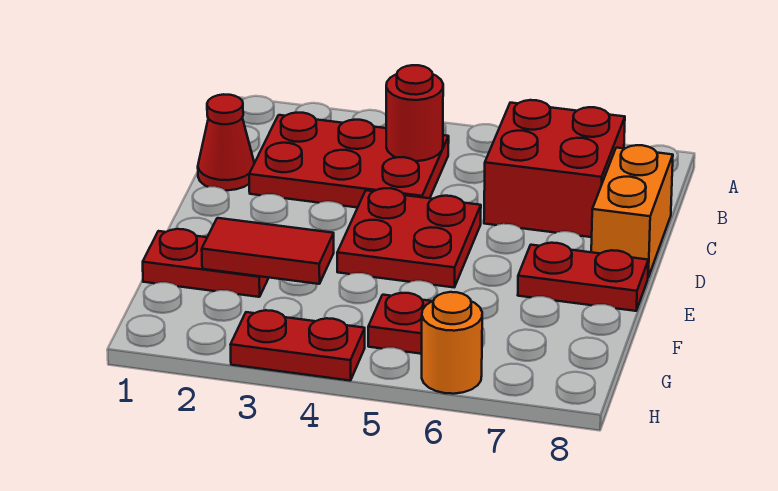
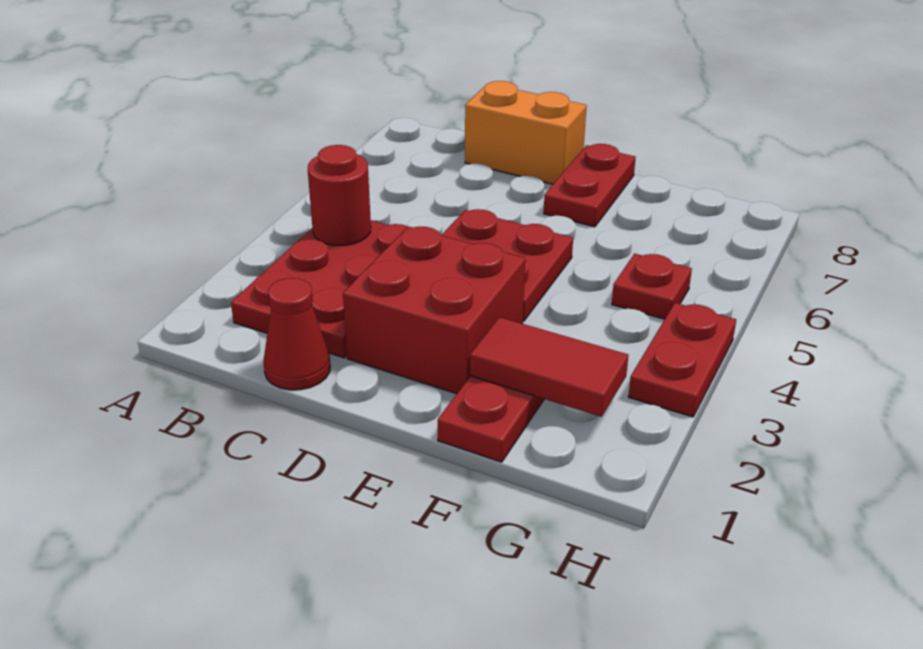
red brick B6:C7 level 1 -> red brick D2:E3 level 1
red tile F2:F3 level 2 -> red tile F2:G2 level 2
orange round brick H6 level 1 -> none

